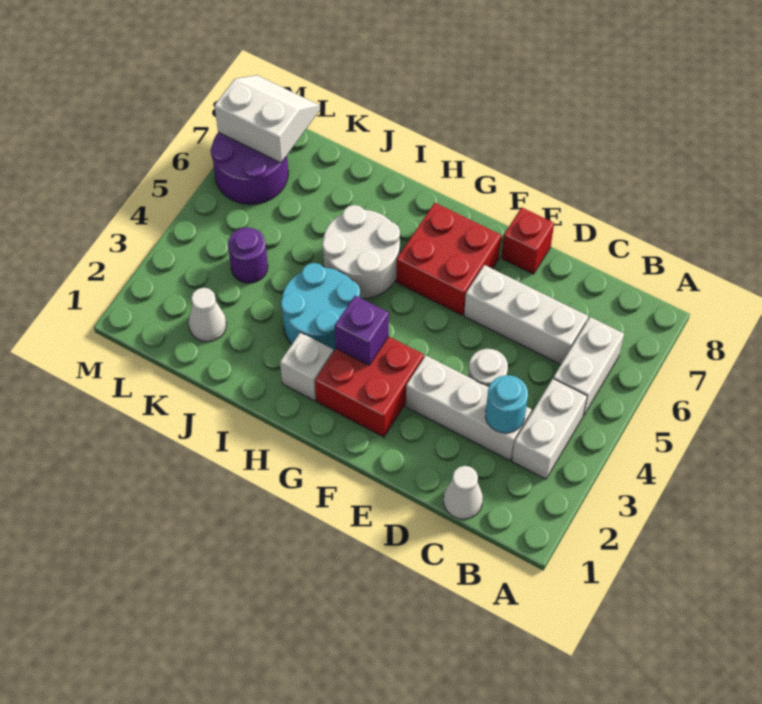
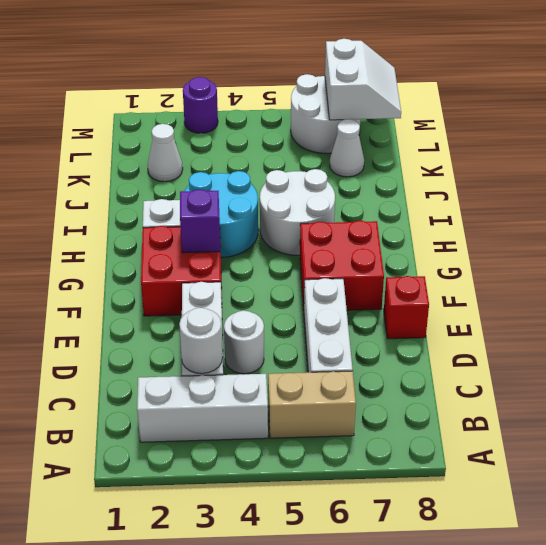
white brick B3:B4 level 1 -> white brick B2:B4 level 1
white brick B5:B6 level 1 -> tan brick B5:B6 level 1
white cone C1 level 1 -> white cone K7 level 1
cyan round brick C3 level 2 -> white round brick C3 level 2
purple round brick K4 level 1 -> purple round brick M3 level 1
purple round brick L6:M7 level 1 -> white round brick L6:M7 level 1

